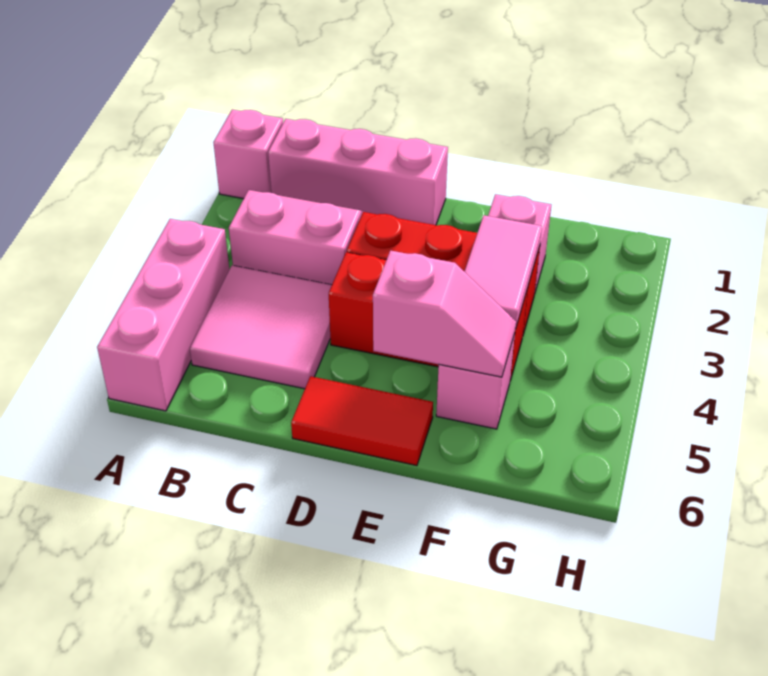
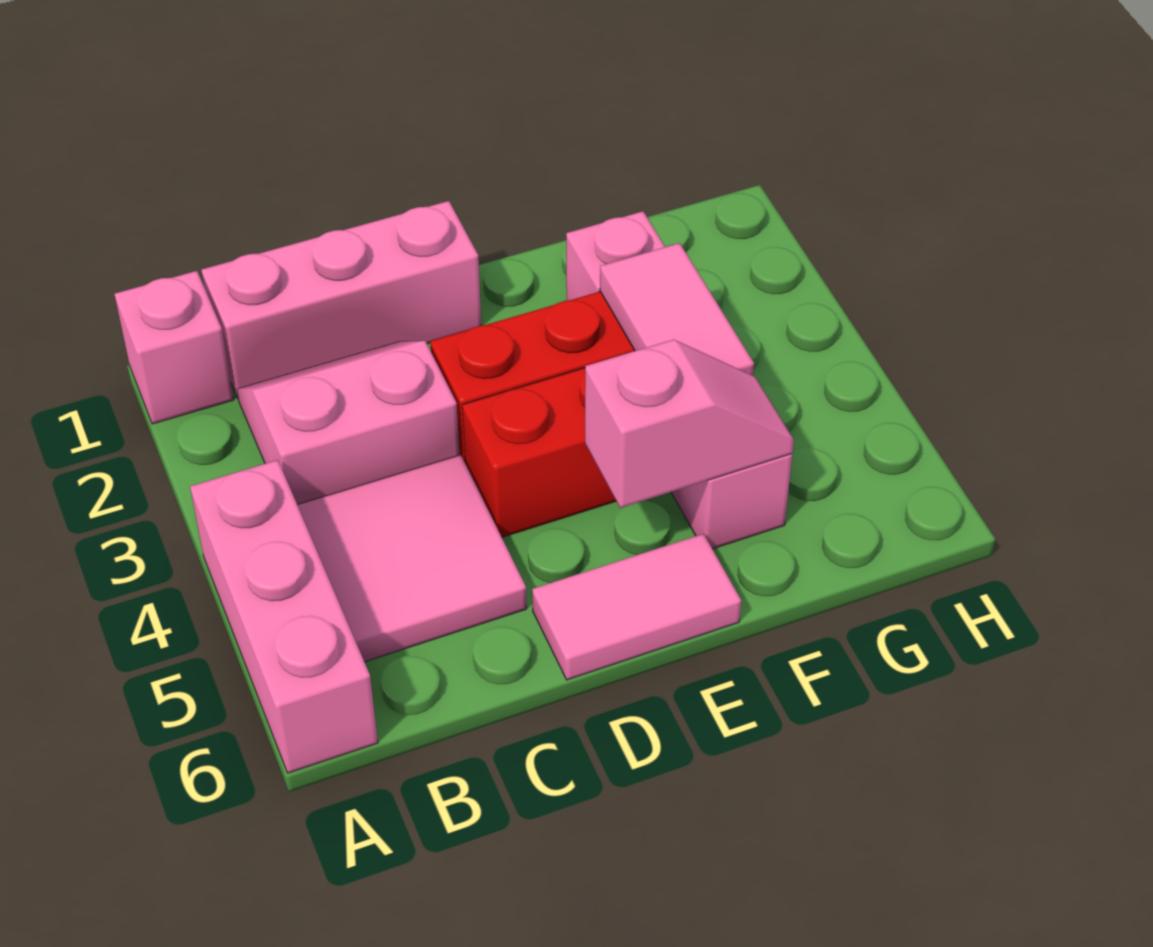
red tile D6:E6 level 1 -> pink tile D6:E6 level 1

